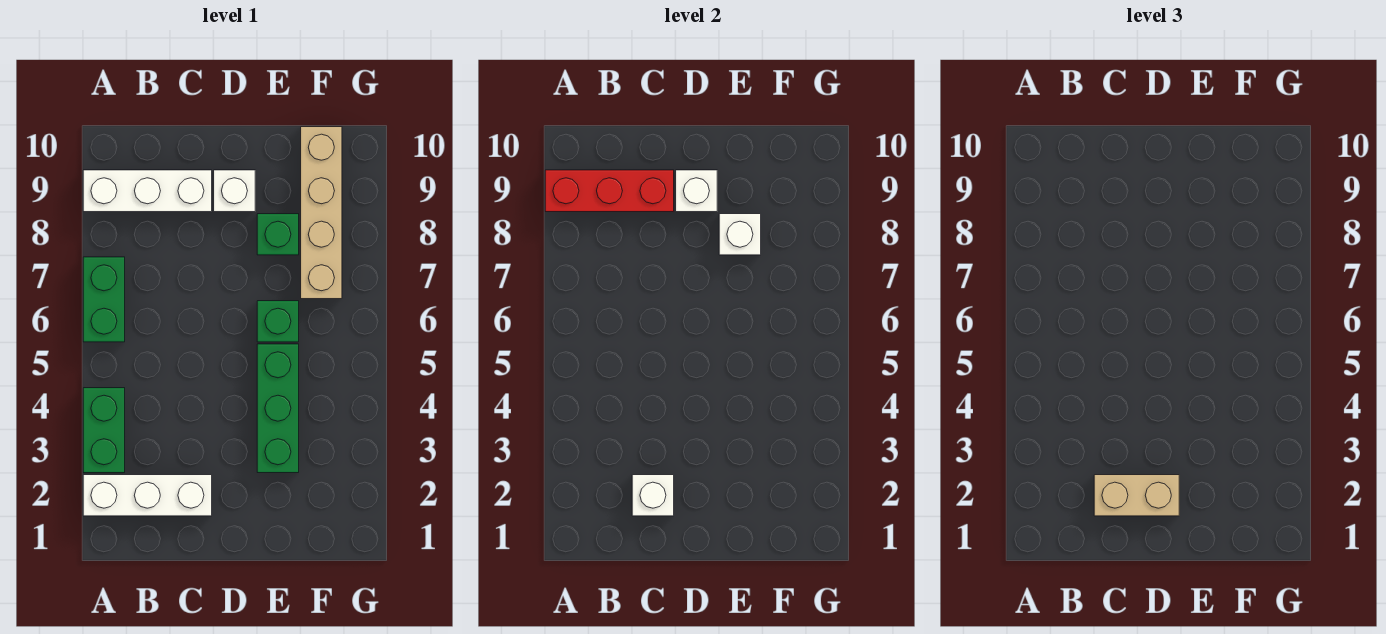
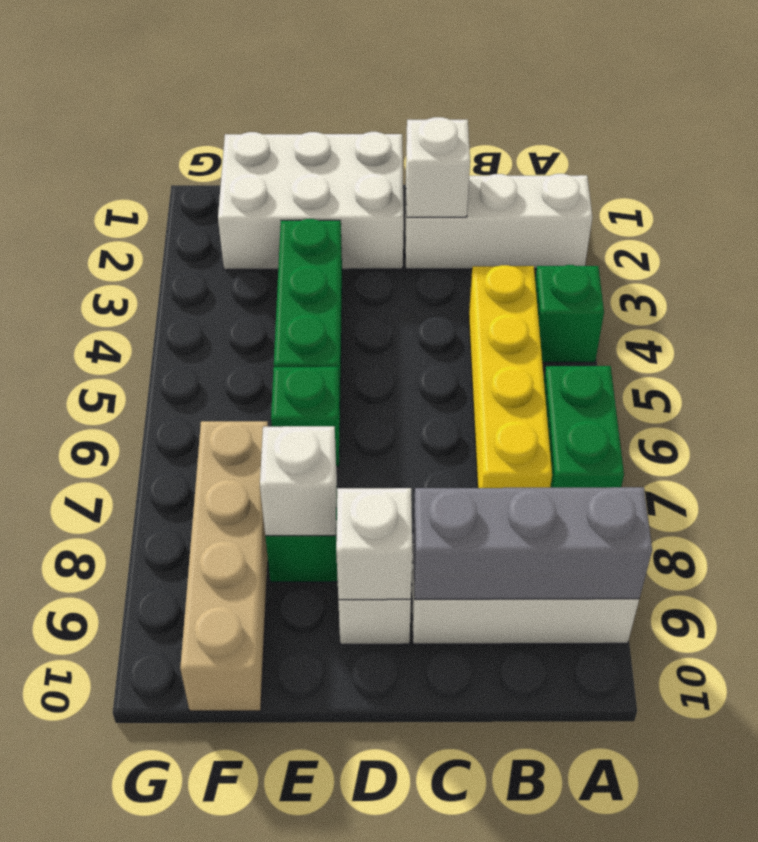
green brick A3:A4 level 1 -> green brick A4 level 1
red brick A9:C9 level 2 -> grey brick A9:C9 level 2
none -> yellow brick B4:B7 level 1
tan brick C2:D2 level 3 -> none
none -> white brick D1:F2 level 1

